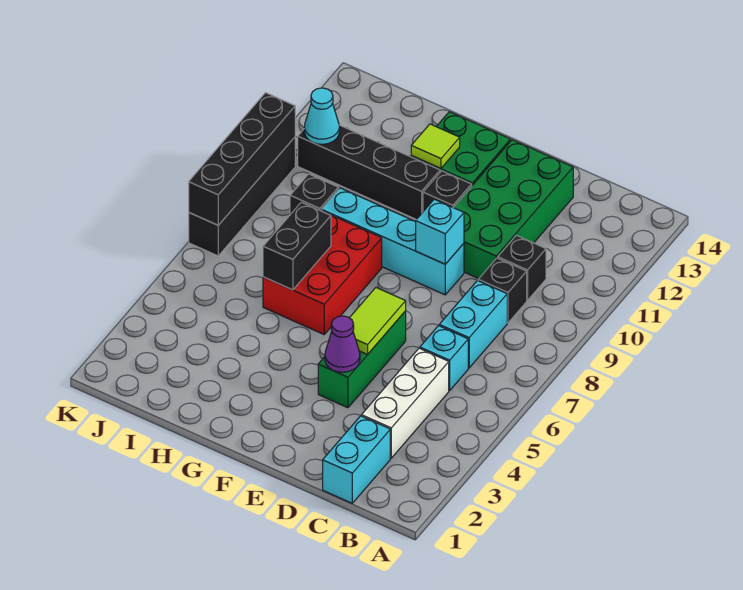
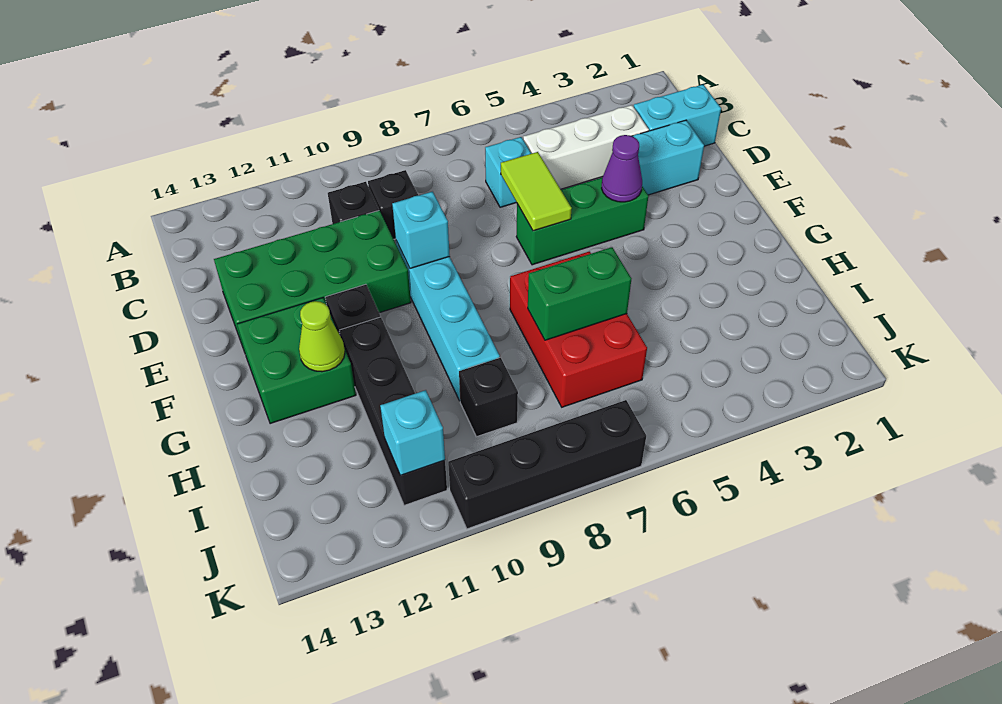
cyan brick C7:C8 level 1 -> cyan brick D2:D3 level 1
lime tile E5:E6 level 2 -> lime tile D6:E6 level 2
red brick G6:H8 level 1 -> red brick G6:I7 level 1
lime tile G12 level 2 -> lime cone G12 level 2
black brick H6:H7 level 2 -> green brick H6:H7 level 2
cyan cone J11 level 2 -> cyan brick J11 level 2
black brick K7:K10 level 2 -> none

